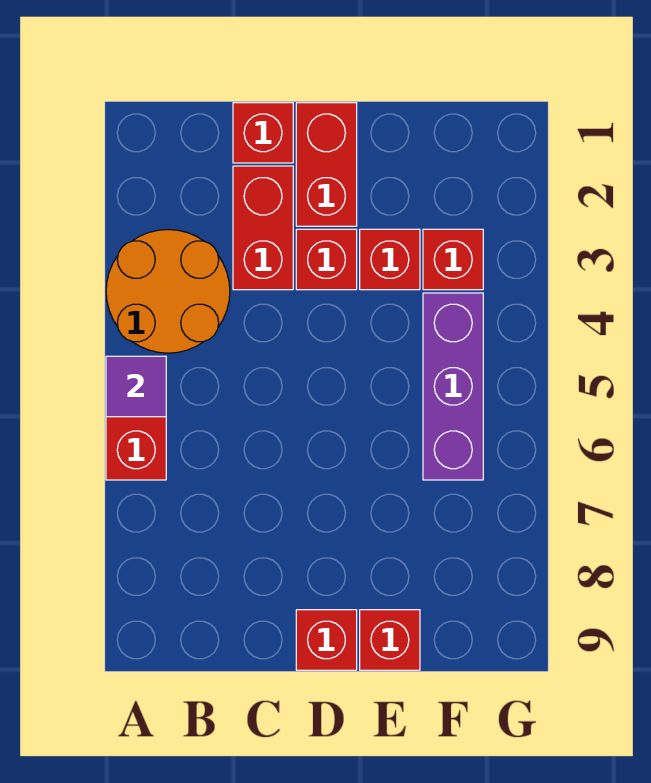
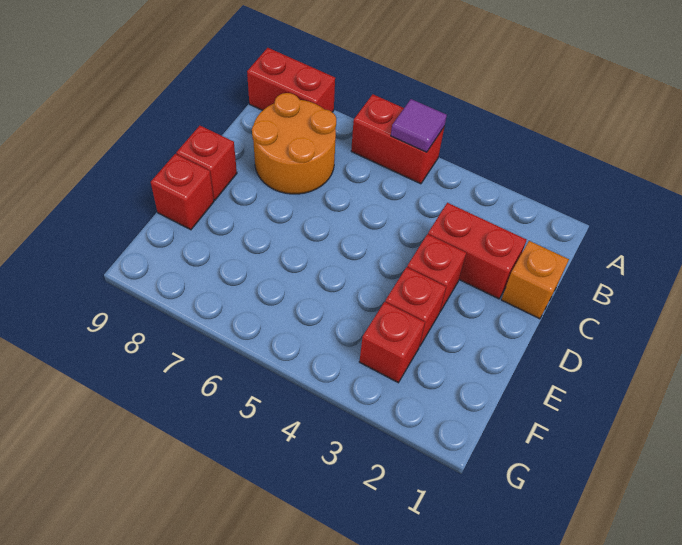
orange round brick A3:B4 level 1 -> orange round brick B7:C8 level 1
red brick C1 level 1 -> orange brick C1 level 1
red brick D1:D2 level 1 -> red brick A8:A9 level 1
purple brick F4:F6 level 1 -> none

